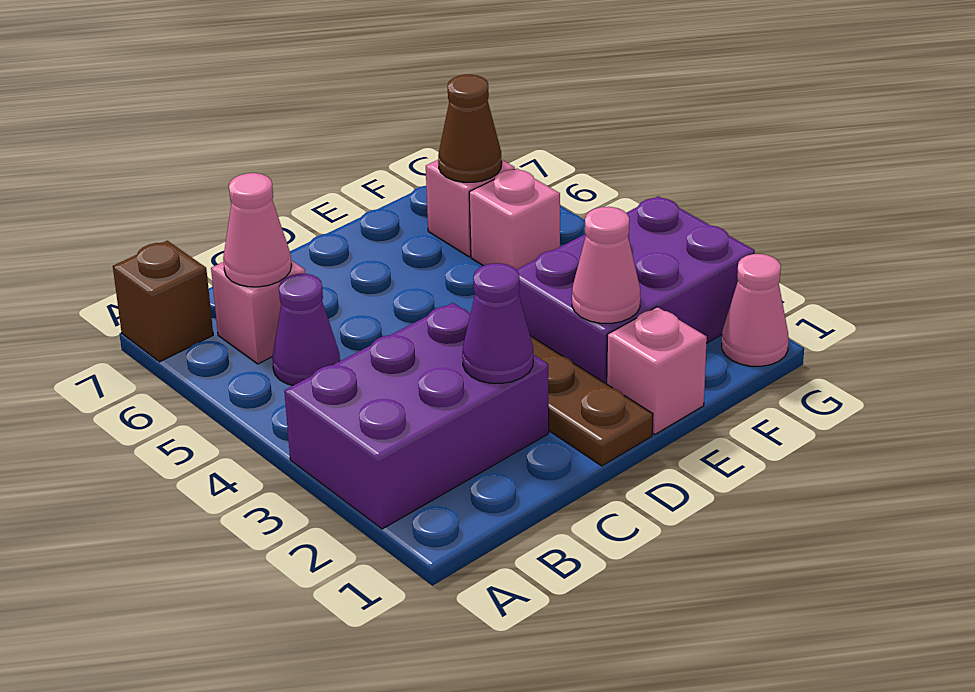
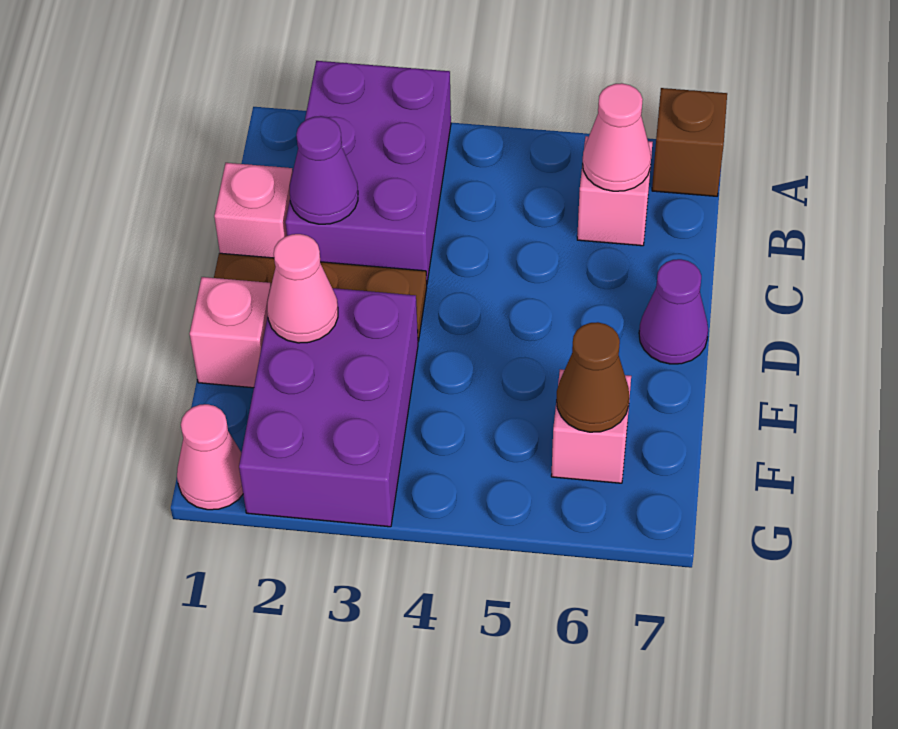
purple cone B5 level 1 -> purple cone D7 level 1
pink brick F5 level 1 -> pink brick C1 level 1

